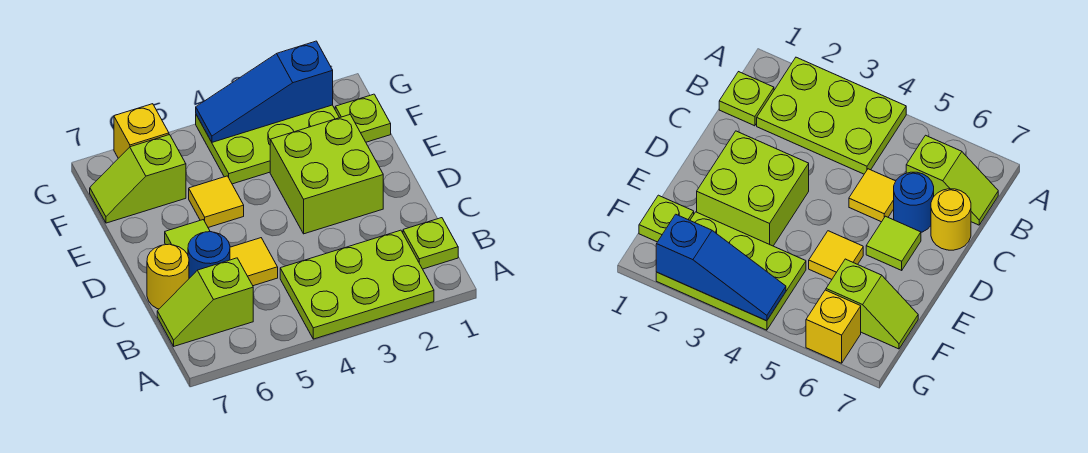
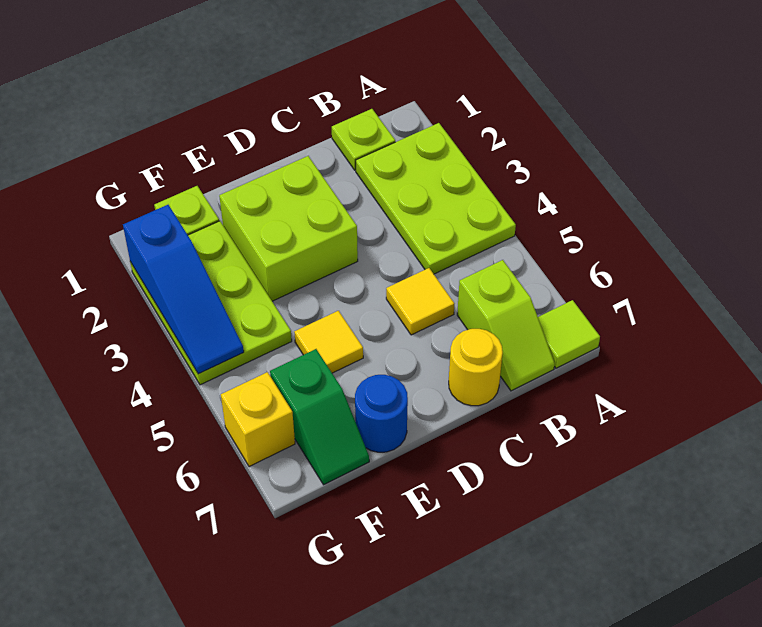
blue round brick C6 level 1 -> blue round brick E7 level 1
lime tile D6 level 1 -> lime tile A7 level 1
lime slope F6:F7 level 1 top 6 -> green slope F6:F7 level 1 top 6

